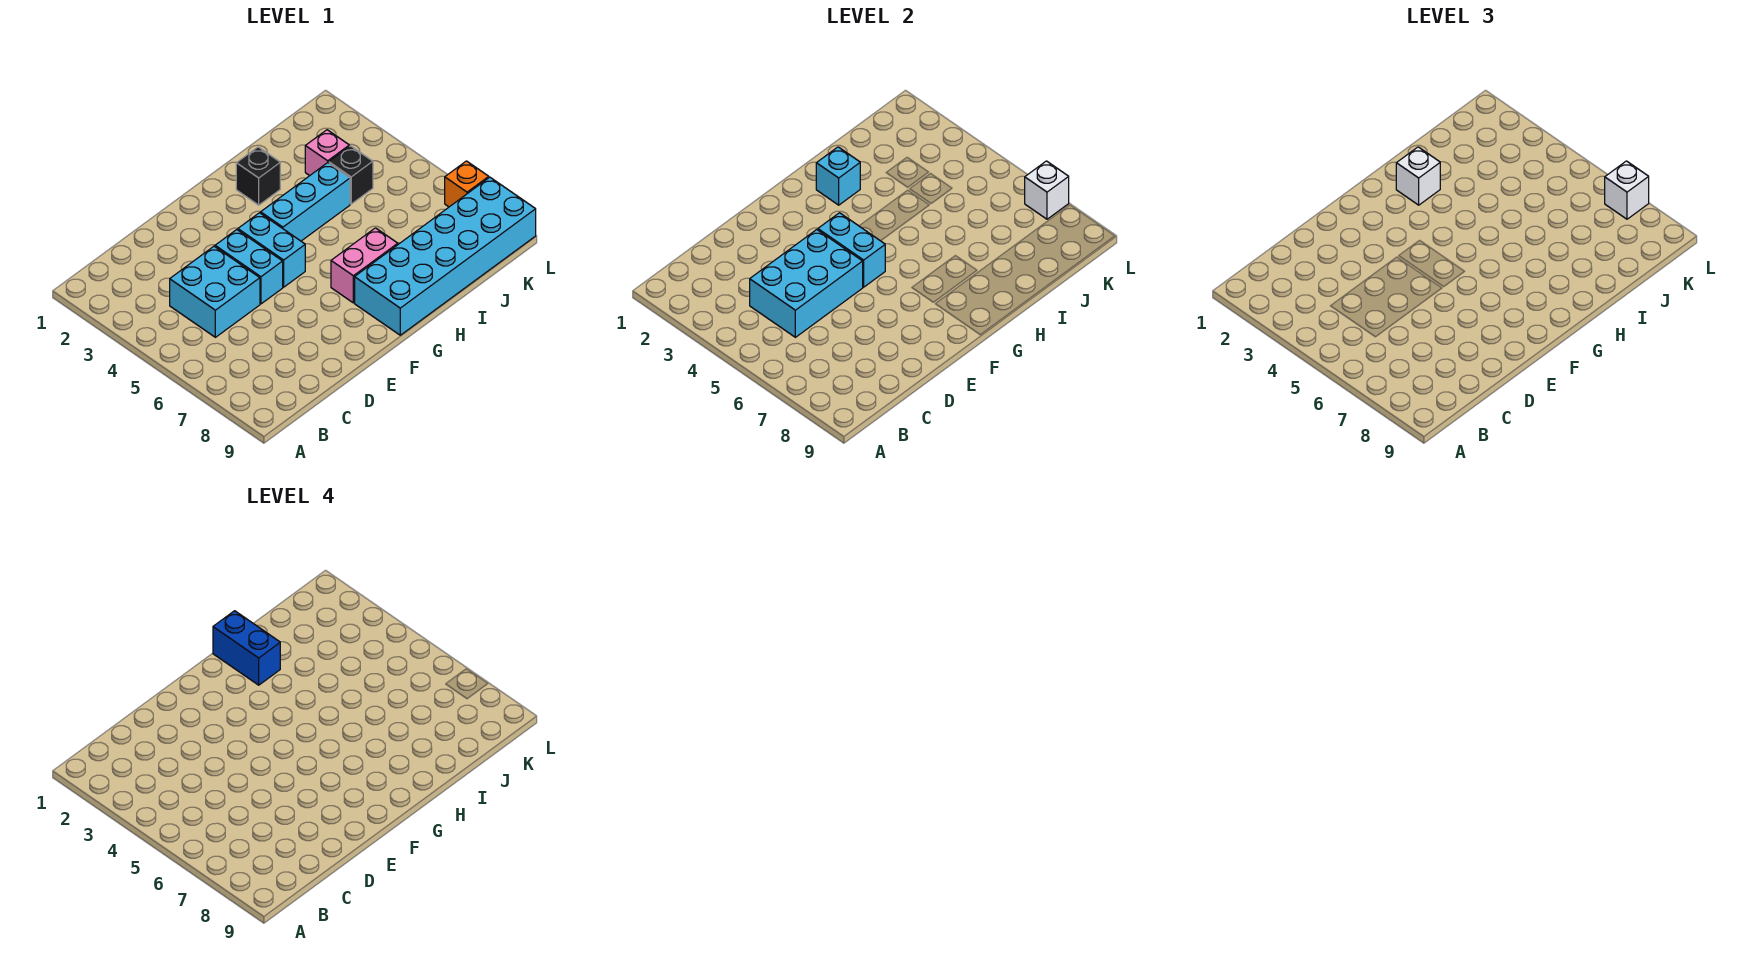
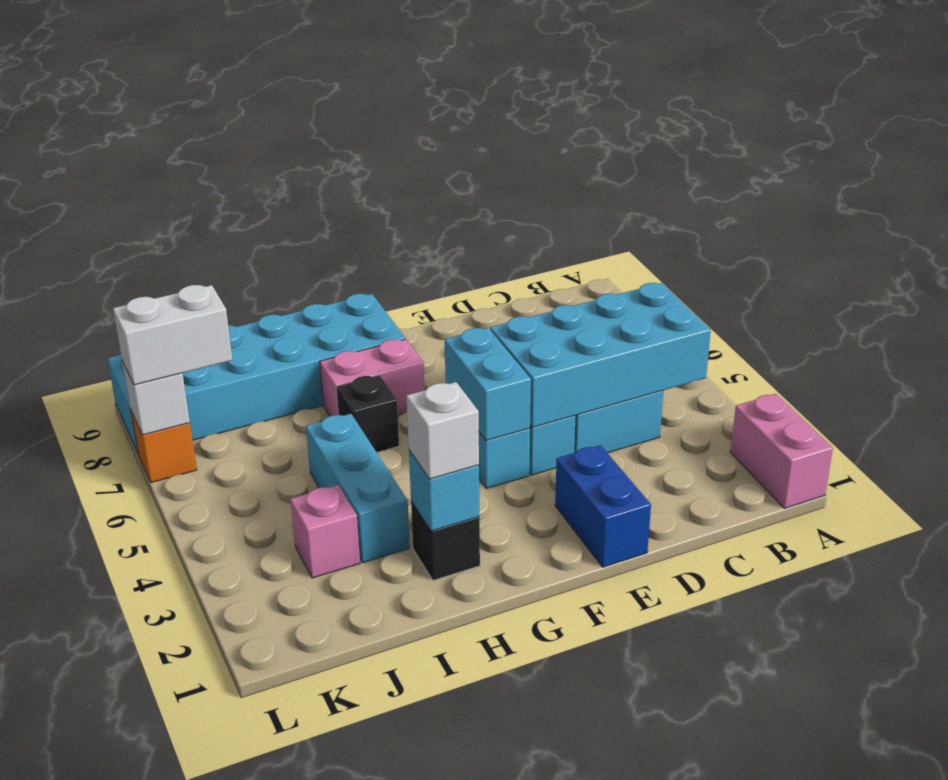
none -> pink brick A1:A2 level 1
cyan brick C4:E5 level 2 -> cyan brick B4:E5 level 2
cyan brick G4:I4 level 1 -> cyan brick I3:I5 level 1
blue brick H1:H2 level 4 -> blue brick E1:E2 level 1
black brick J4 level 1 -> black brick H6 level 1
white brick L7 level 3 -> white brick K7:L7 level 3

